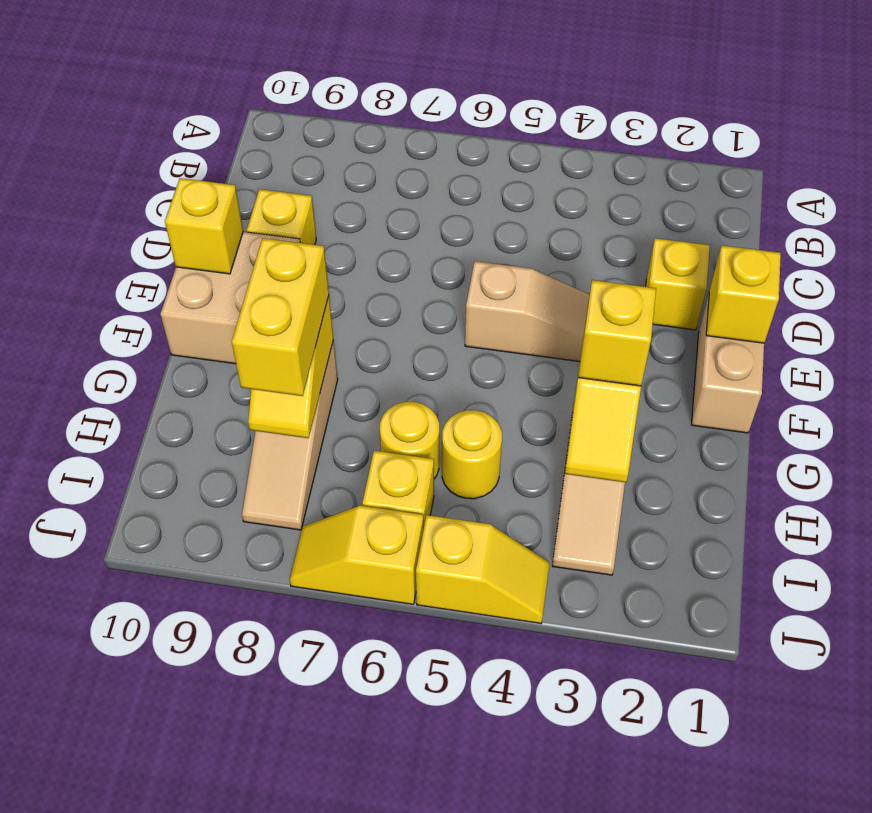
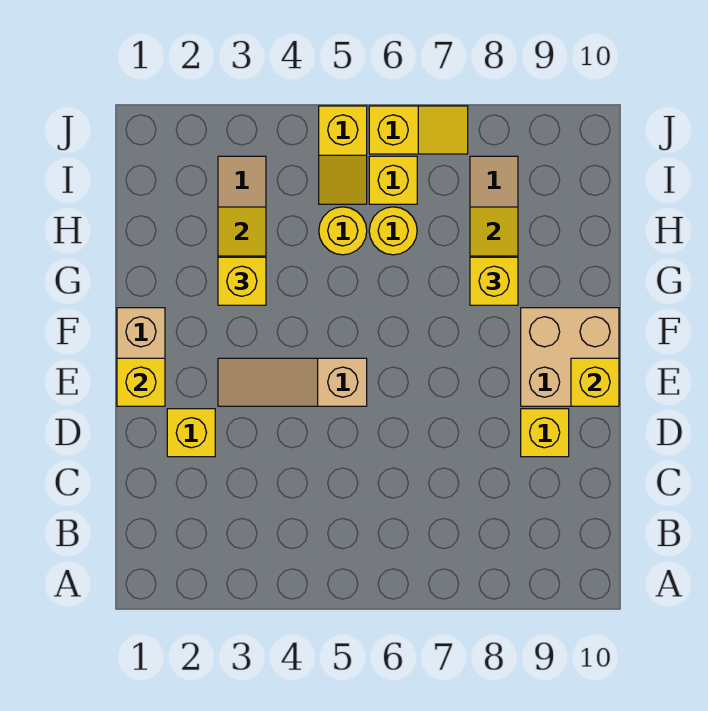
yellow brick G8:H8 level 3 -> yellow brick G8 level 3
yellow slope J4:J5 level 1 top 5 -> yellow slope I5:J5 level 1 top J

